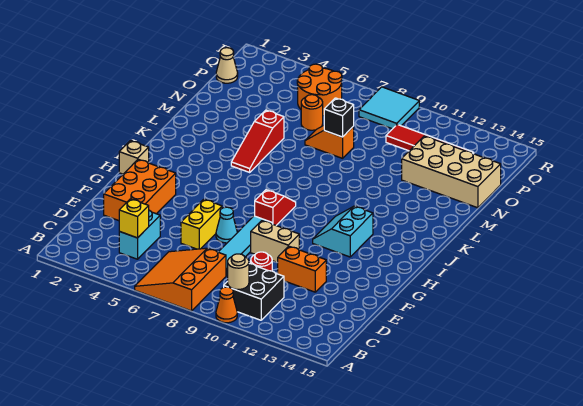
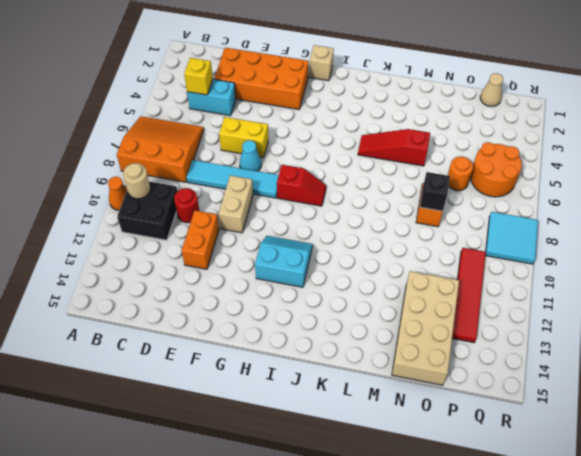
orange brick E2:G3 level 1 -> orange brick D2:G3 level 1

